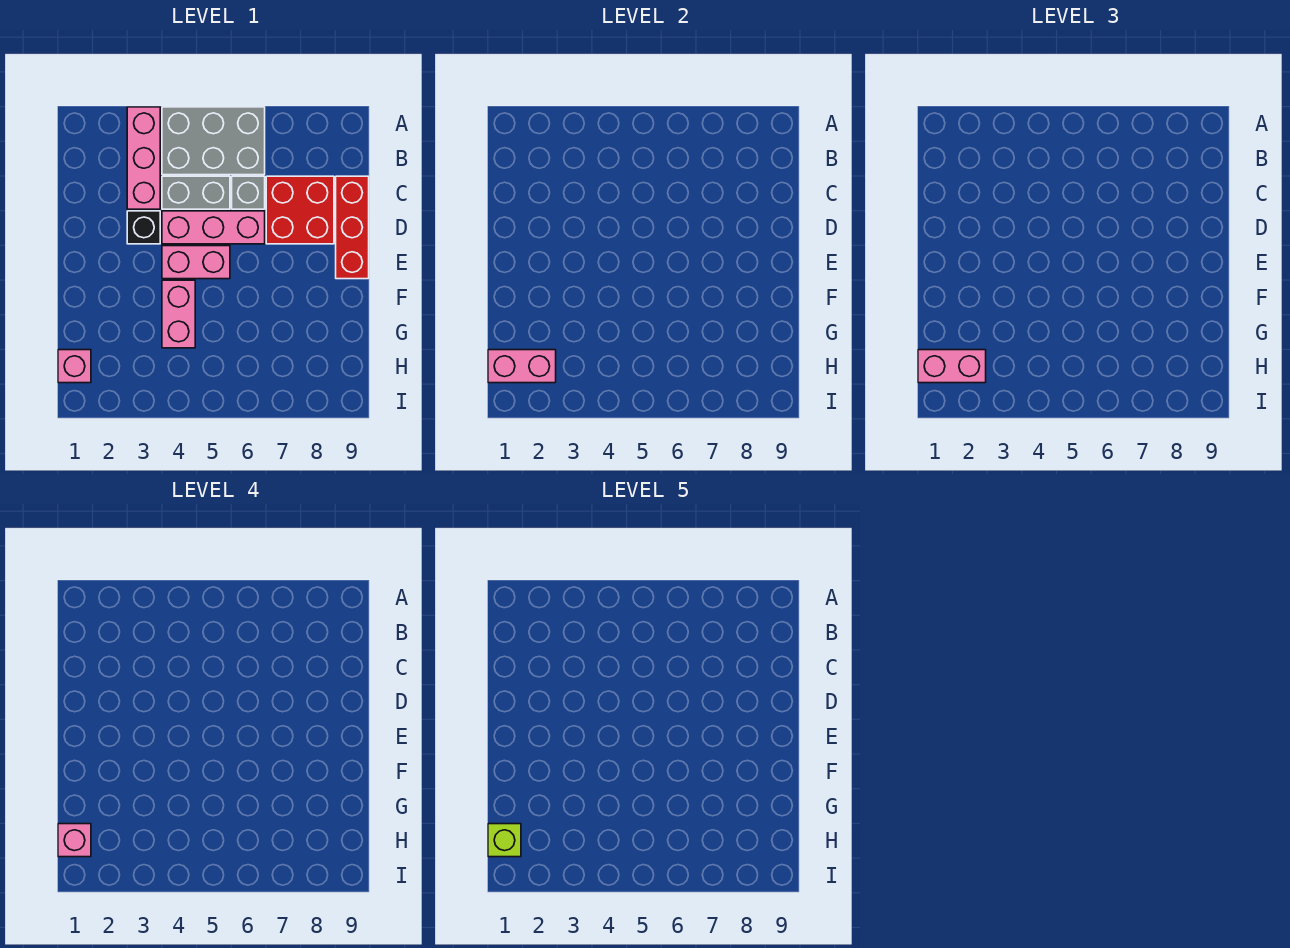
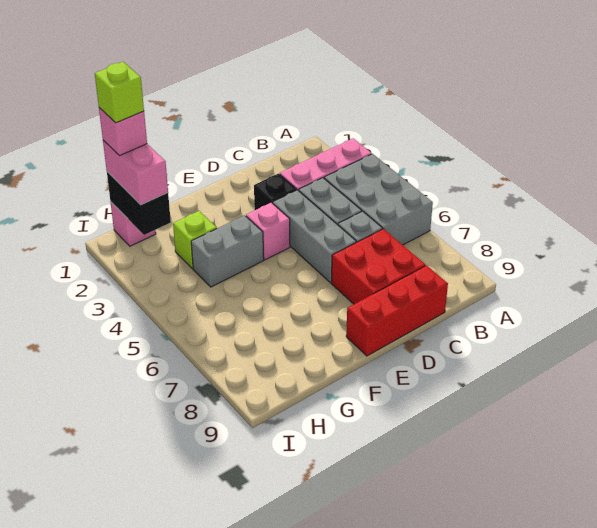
pink brick D4:D6 level 1 -> grey brick D4:D6 level 1
pink brick E4:E5 level 1 -> pink brick E4 level 1
pink brick F4:G4 level 1 -> grey brick F4:G4 level 1
none -> lime brick G3 level 1
pink brick H1:H2 level 2 -> black brick H1:H2 level 2

